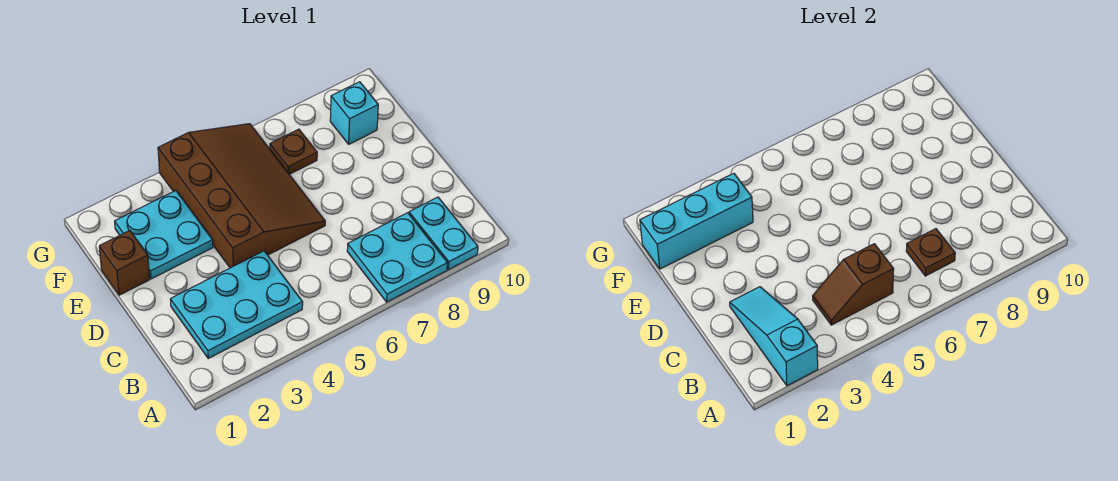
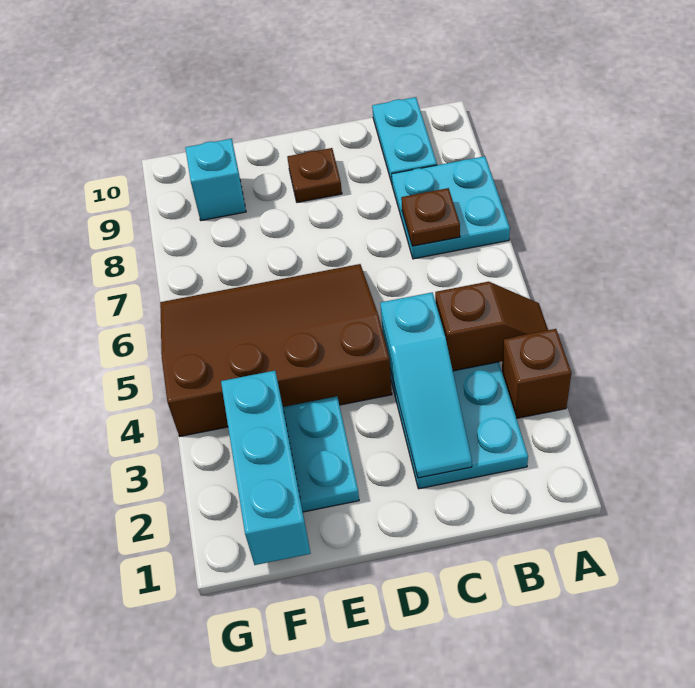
cyan slope A2:C2 level 2 top A -> cyan slope C2:C4 level 2 top 4
cyan plate A9:B9 level 1 -> cyan plate B9:B10 level 1
brown slope B4:B5 level 2 top 5 -> brown slope A4:B4 level 2 top B
brown brick E1 level 1 -> brown brick A3 level 1
brown plate F7 level 1 -> brown plate D9 level 1

